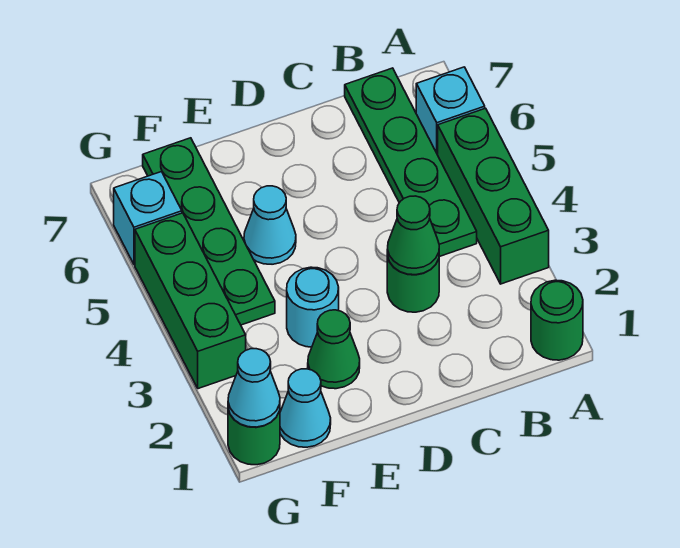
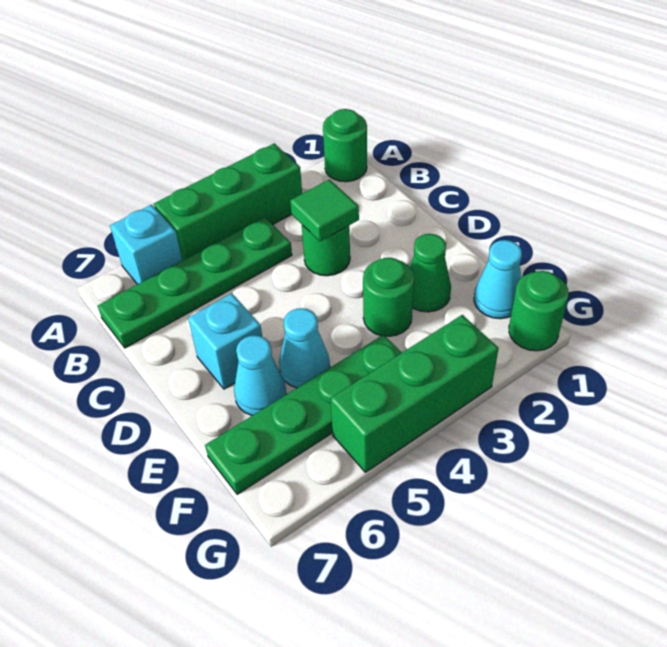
green cone C3 level 2 -> green tile C3 level 2
cyan round brick E3 level 1 -> green round brick E3 level 1
cyan cone G1 level 2 -> cyan cone E6 level 1
cyan brick G6 level 1 -> cyan brick D6 level 1

